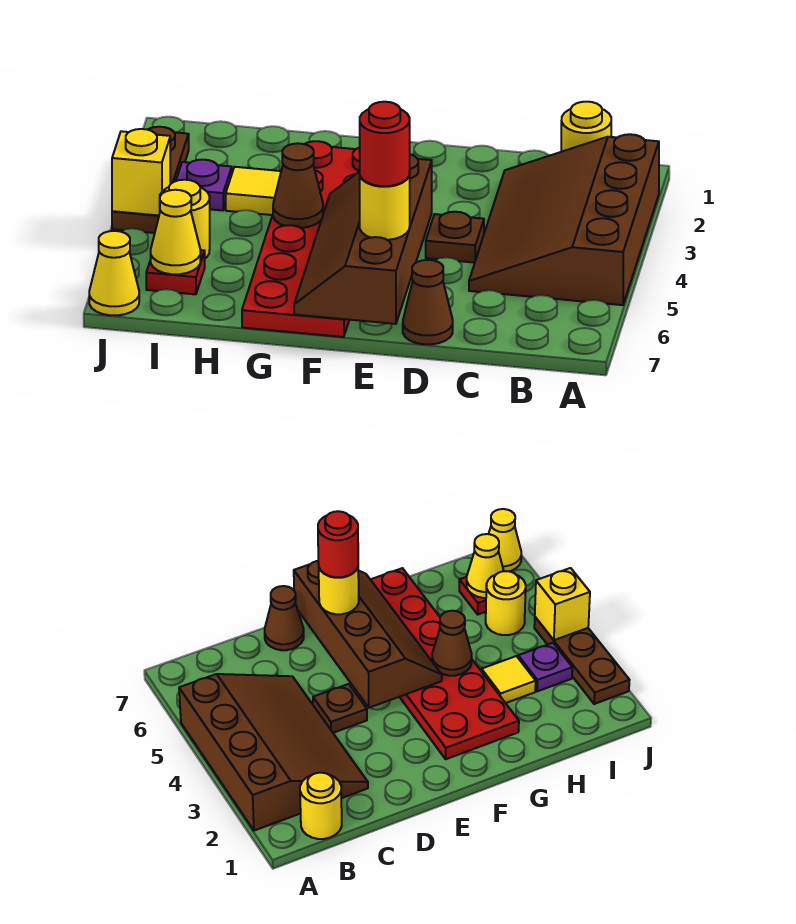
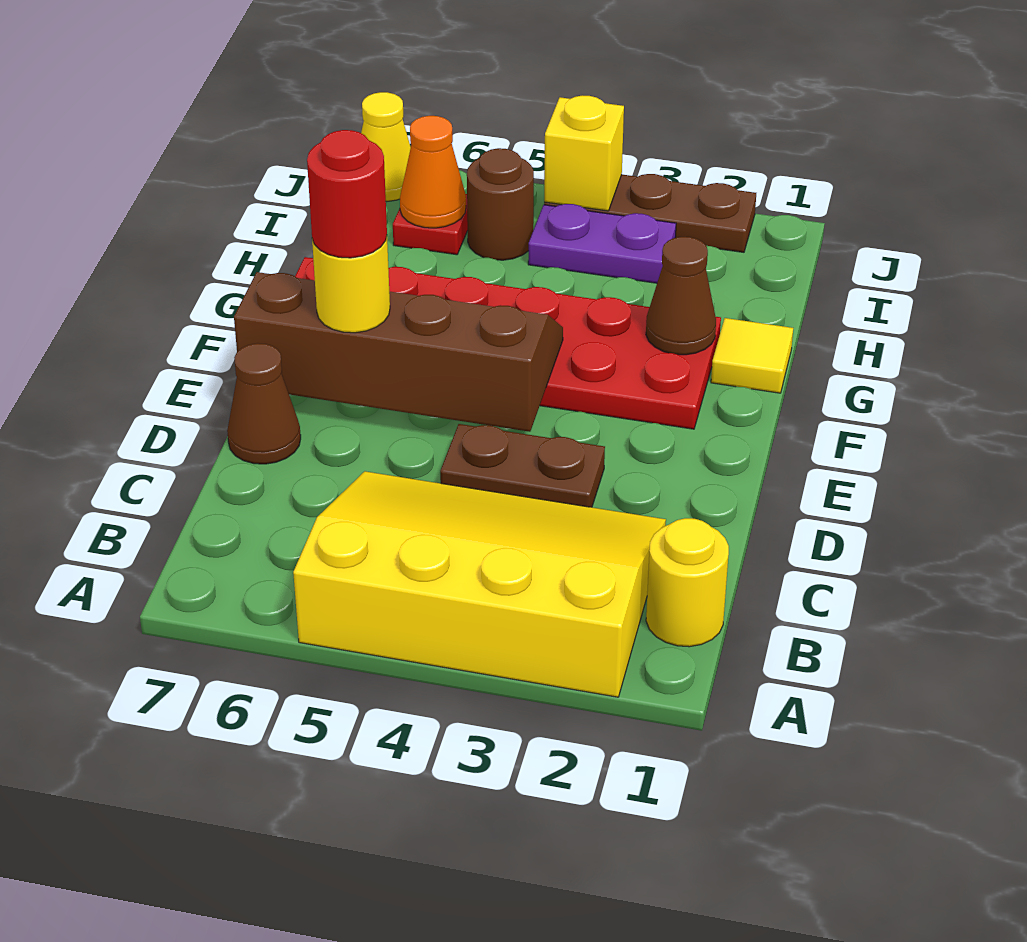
brown slope A2:C5 level 1 top A -> yellow slope A2:C5 level 1 top A
brown plate D4 level 1 -> brown plate D3:D4 level 1
brown cone G4 level 2 -> brown cone G2 level 2
yellow tile H3 level 1 -> yellow tile G1 level 1
purple plate I3 level 1 -> purple plate I3:I4 level 1
yellow round brick I5 level 1 -> brown round brick I5 level 1
yellow cone I6 level 2 -> orange cone I6 level 2

